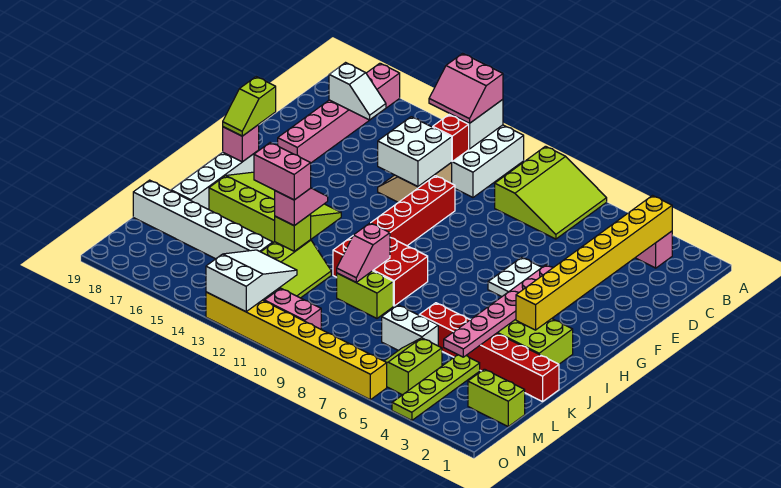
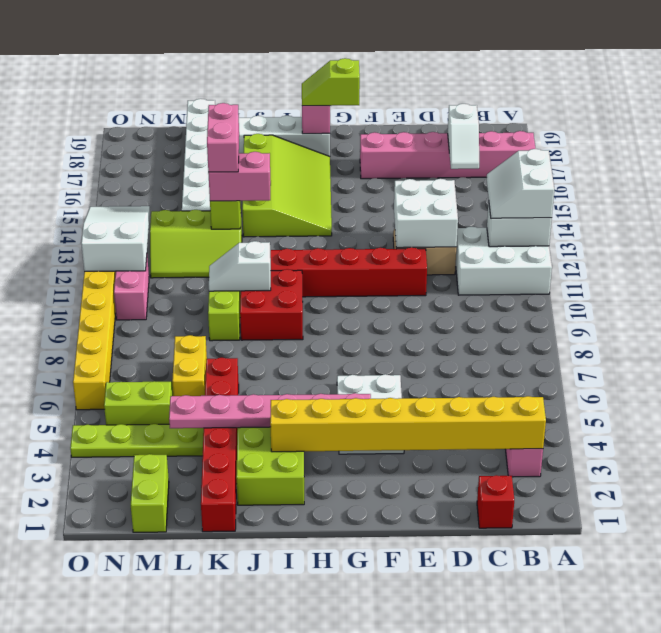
lime slope A7:C9 level 1 top 9 -> none
pink slope A12:B13 level 3 top A -> white slope A12:B13 level 3 top A
red brick C12 level 2 -> red brick C1 level 1
pink slope J10:K10 level 2 top J -> white slope J10:K10 level 2 top J
pink slope J13:K13 level 3 top K -> pink brick J13:K13 level 3
white brick L6:L7 level 1 -> yellow brick L6:L7 level 1
white slope M12:O13 level 2 top O -> white slope N11:O13 level 2 top 11

